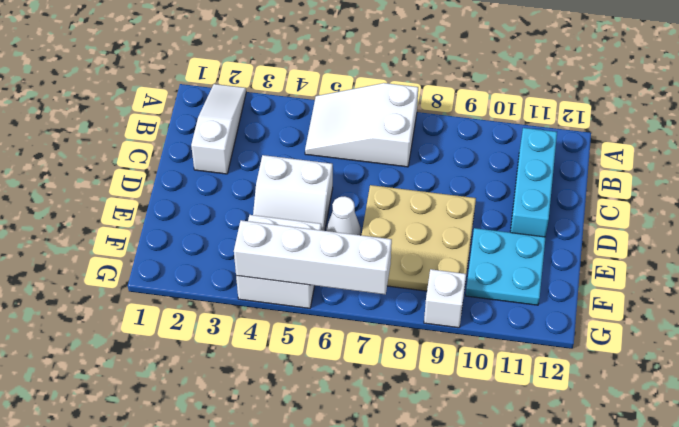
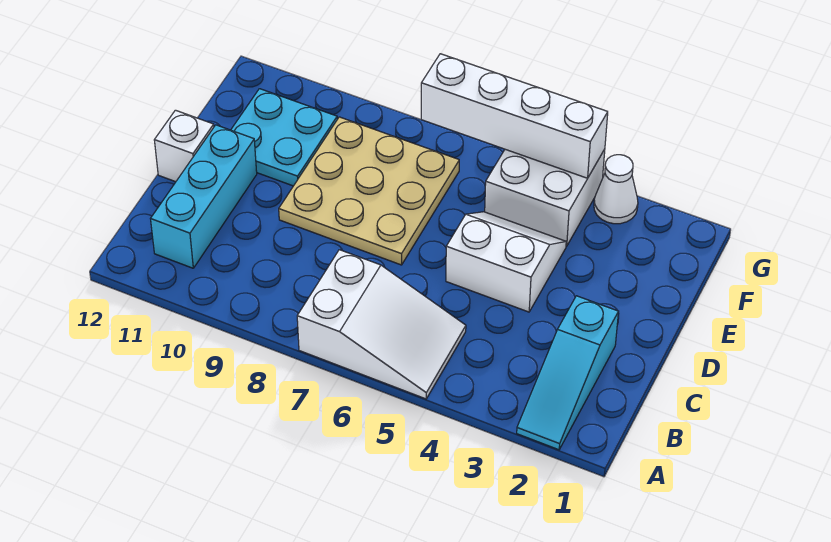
white slope A2:C2 level 1 top C -> cyan slope A2:C2 level 1 top C
white cone E6 level 1 -> white cone G3 level 1
white brick G9 level 1 -> white brick D12 level 1

